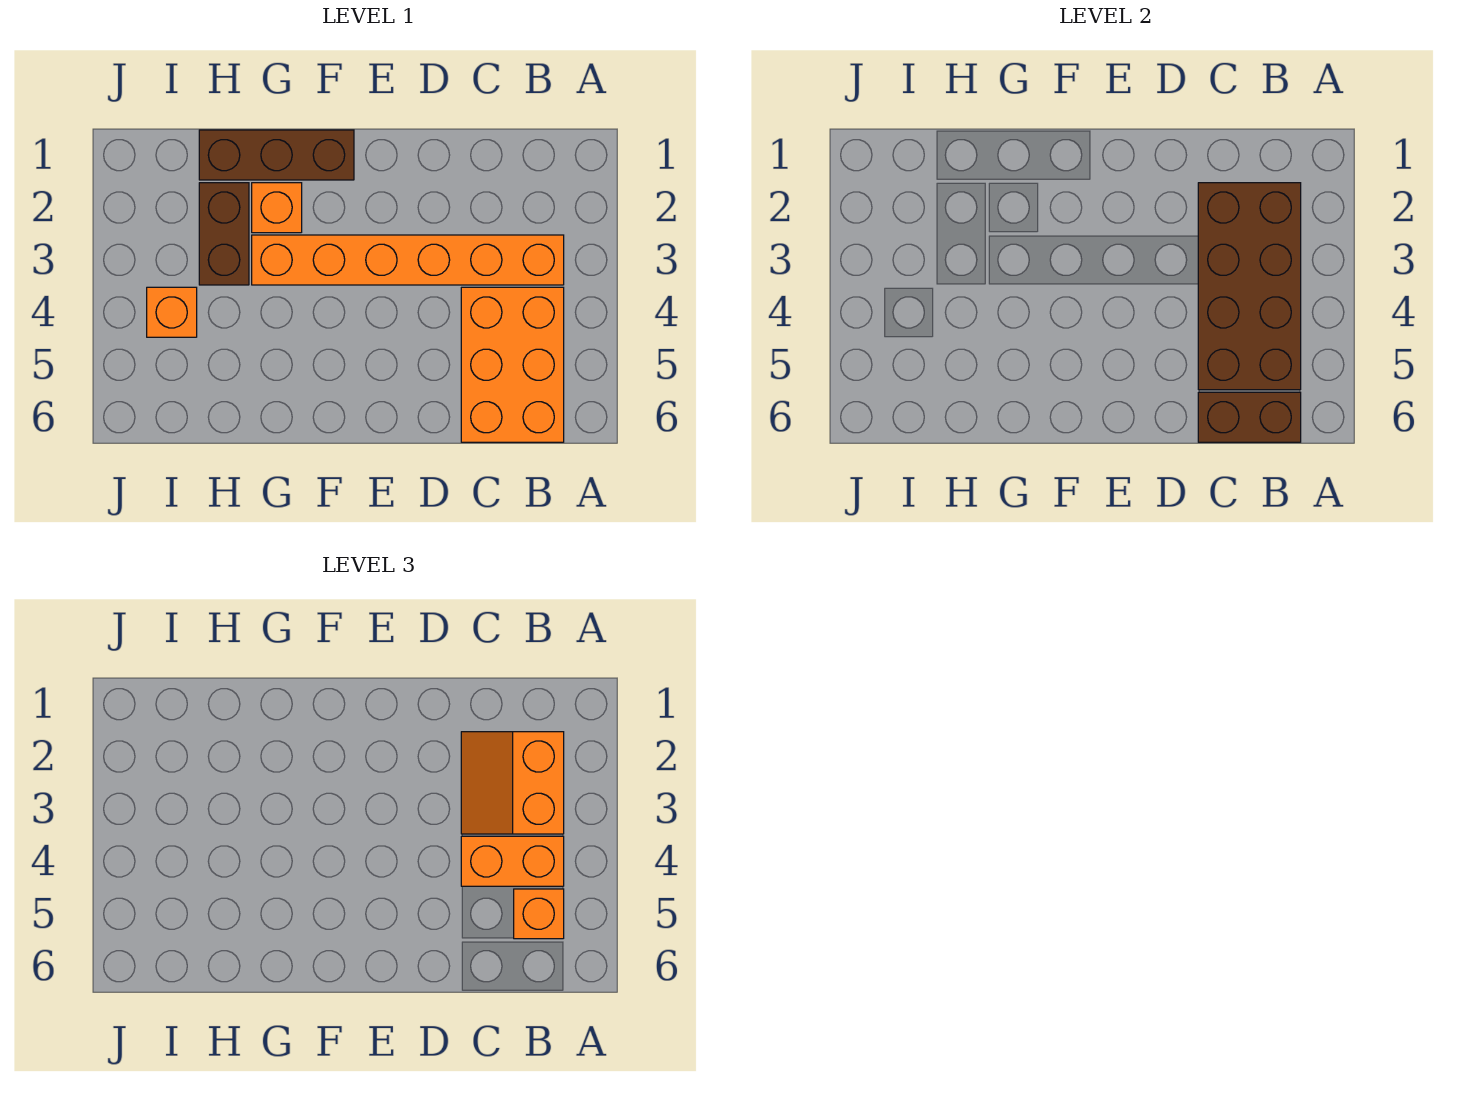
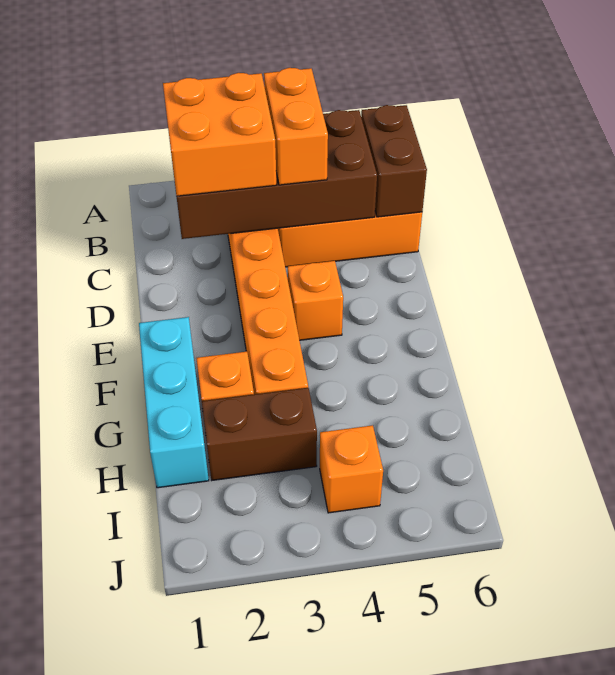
orange slope B2:C3 level 3 top B -> orange brick B2:C3 level 3
orange brick B5 level 3 -> orange brick E4 level 1
brown brick F1:H1 level 1 -> cyan brick F1:H1 level 1

